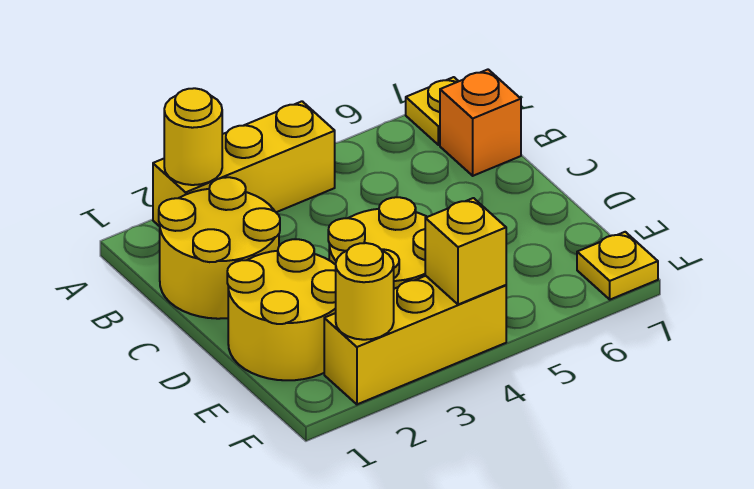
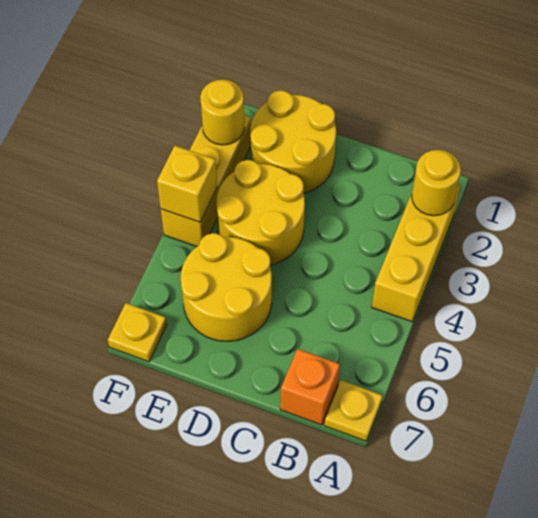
yellow round brick B1:C2 level 1 -> yellow round brick D5:E6 level 1

